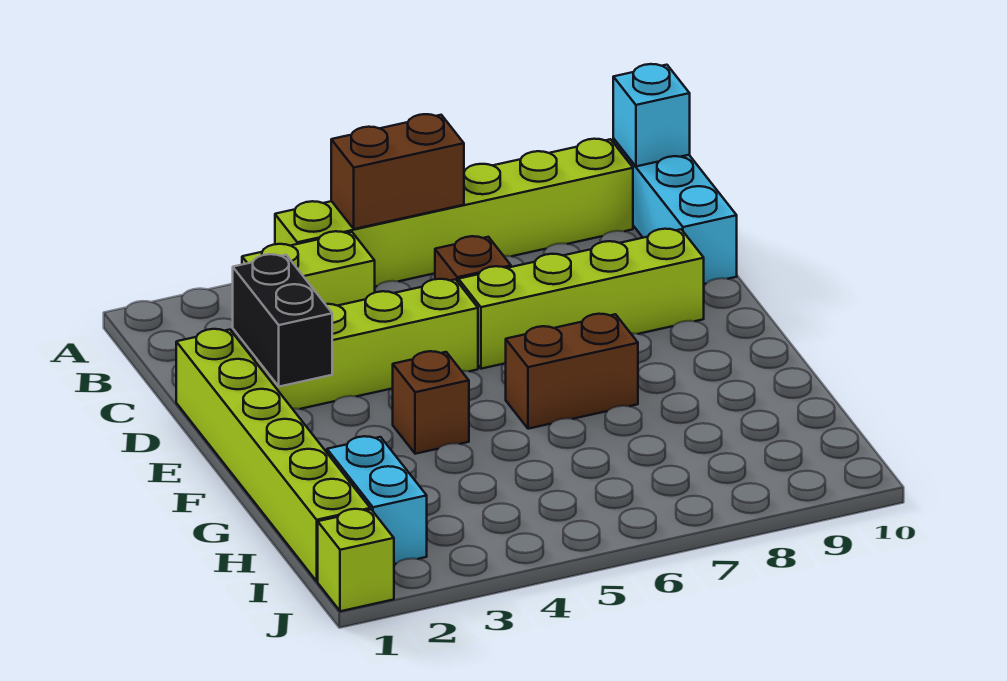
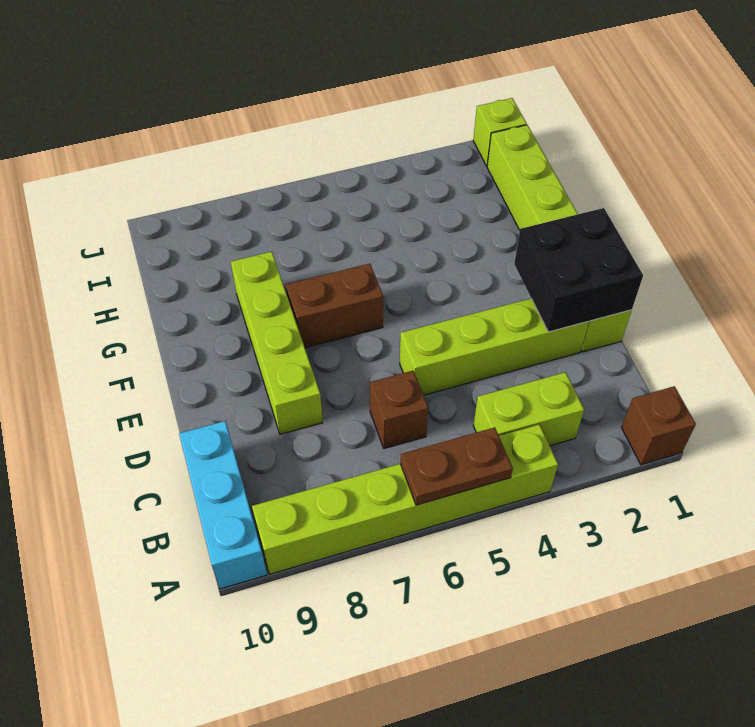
brown brick A5:A6 level 2 -> brown plate A5:A6 level 2
cyan brick A10 level 2 -> none
black brick D2:E2 level 2 -> black brick D1:E2 level 2
lime brick D6:D9 level 1 -> lime brick D8:G8 level 1
brown brick F4 level 1 -> brown brick A1 level 1
cyan brick H2:I2 level 1 -> none

